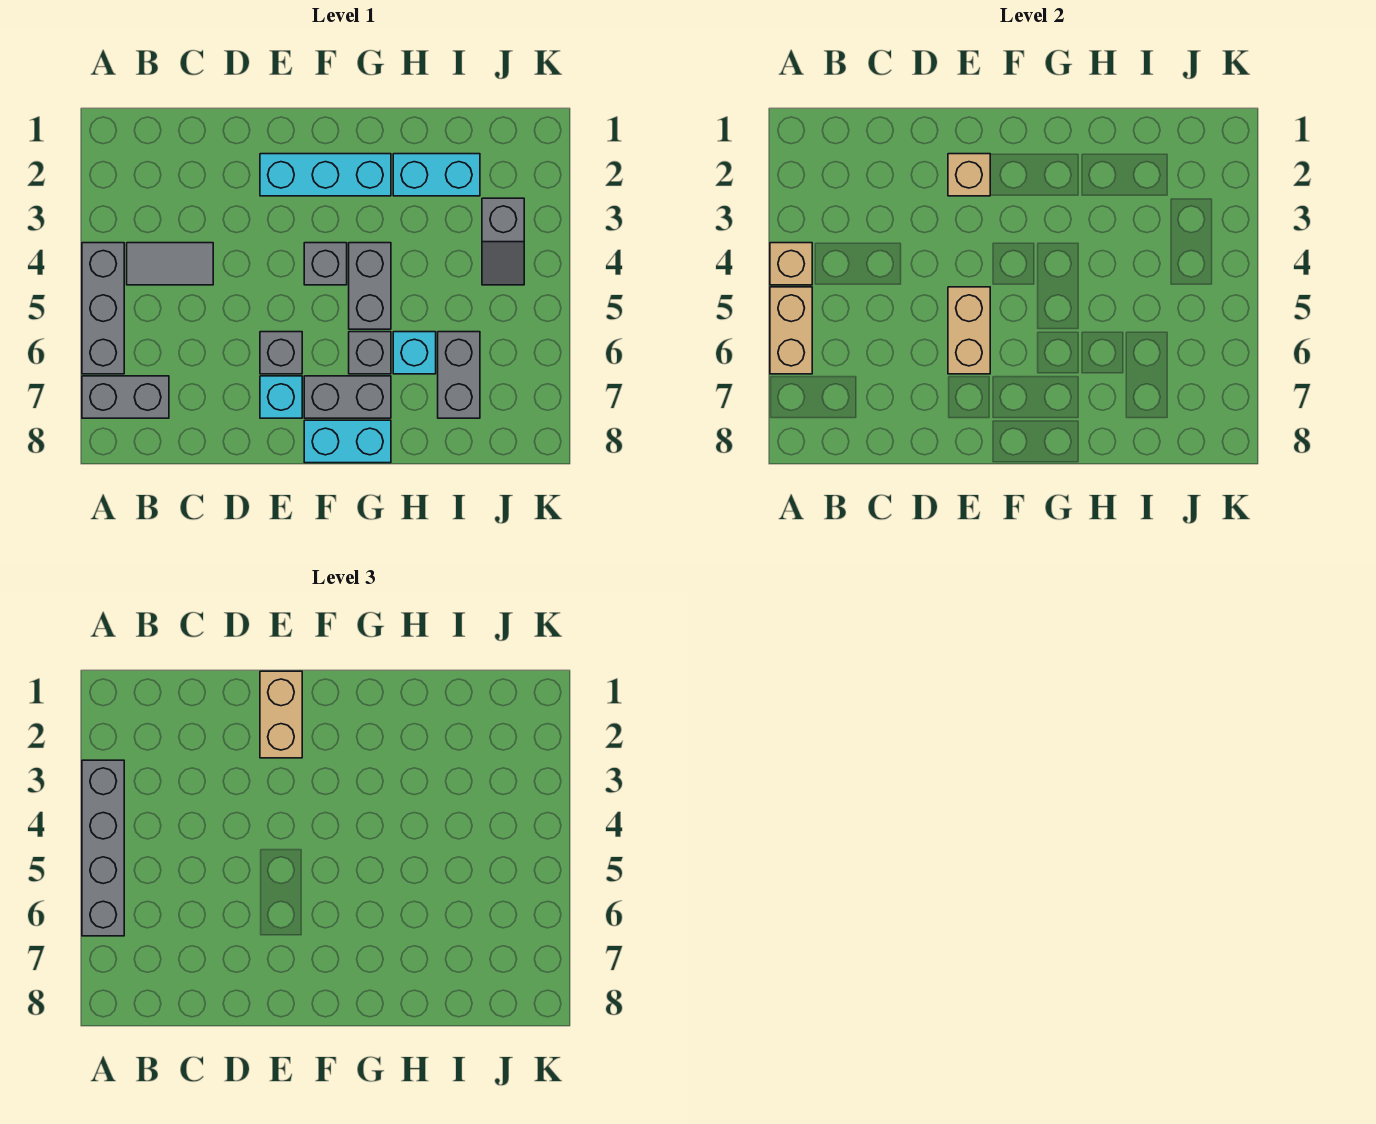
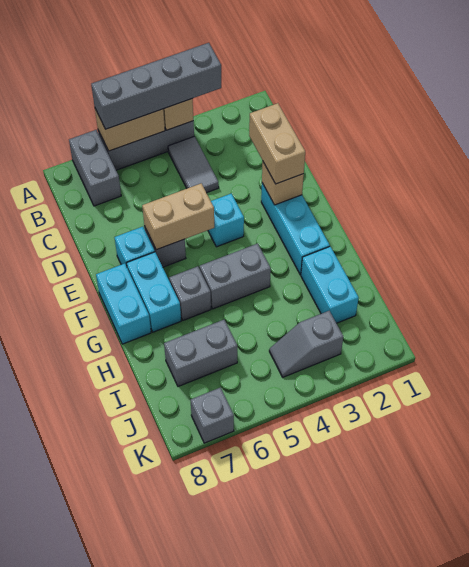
tan brick E1:E2 level 3 -> tan brick D2:E2 level 3
grey brick F4 level 1 -> grey brick K7 level 1
grey brick F7:G7 level 1 -> cyan brick F7:G7 level 1
cyan brick H6 level 1 -> cyan brick E4 level 1

